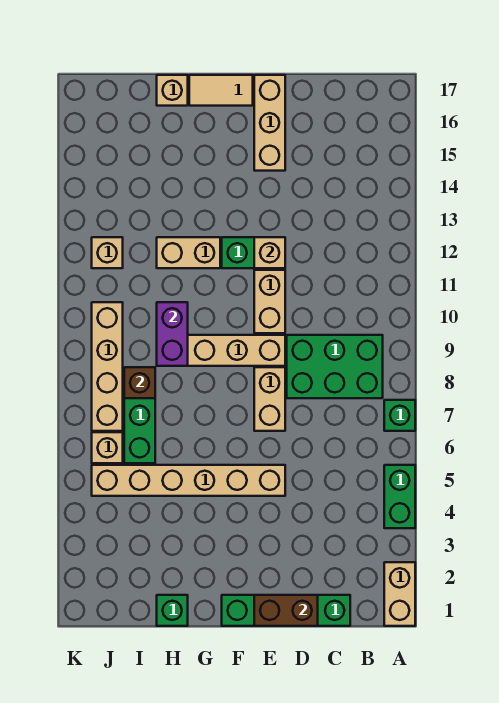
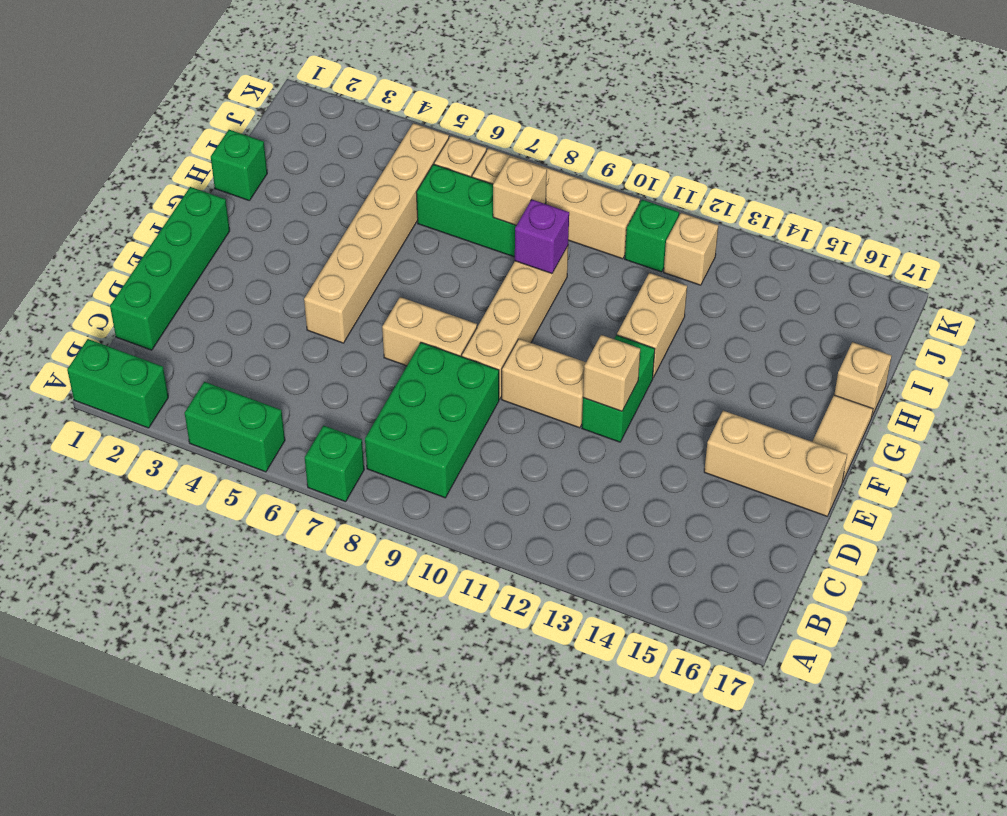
tan brick A1:A2 level 1 -> green brick A1:A2 level 1
brown brick D1:E1 level 2 -> none
purple brick H9:H10 level 2 -> purple brick H9 level 2
brown brick I8 level 2 -> tan brick I8 level 2
none -> green brick J11 level 1

